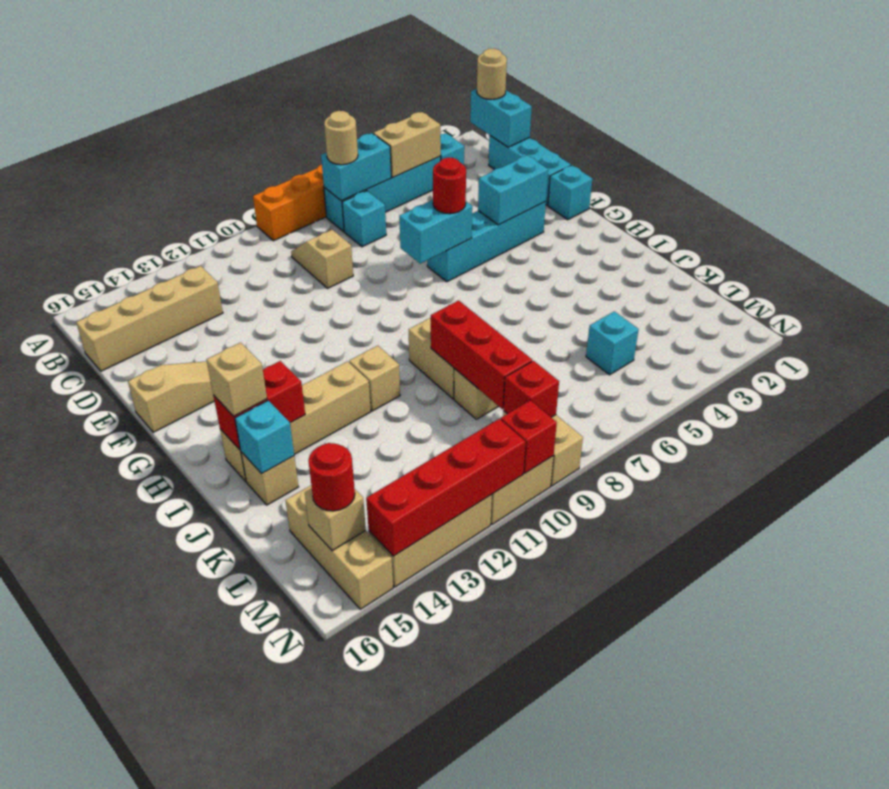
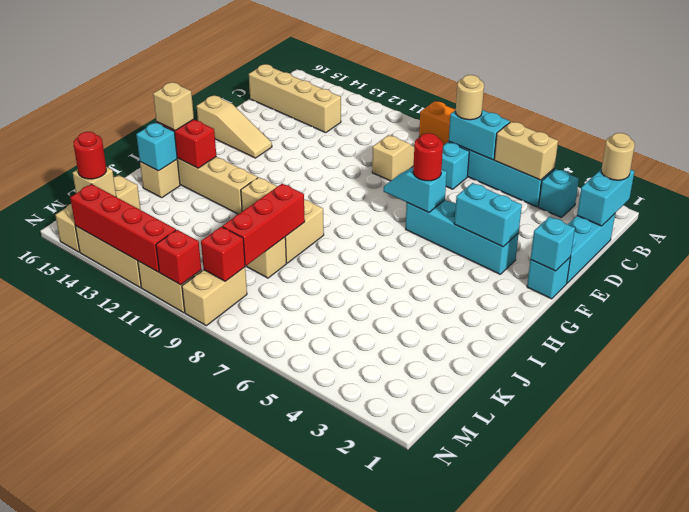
cyan brick F6:F7 level 2 -> cyan slope F6:F7 level 2 top 6
cyan brick L5 level 1 -> cyan brick F1 level 2

